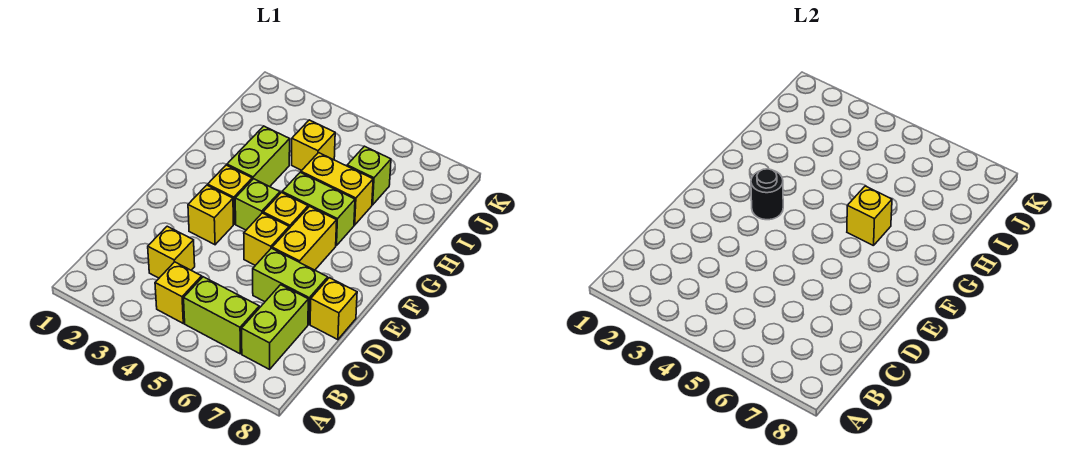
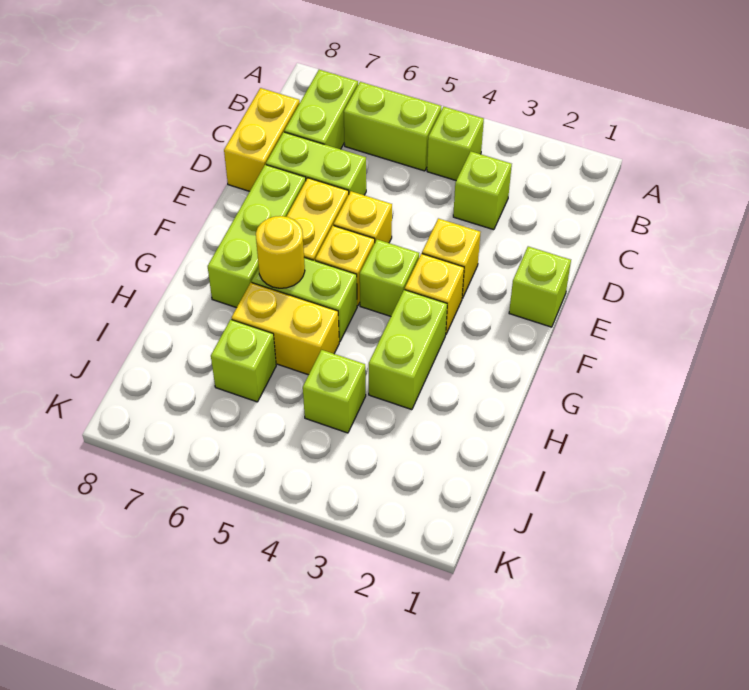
yellow brick B4 level 1 -> lime brick B4 level 1
yellow brick C3 level 1 -> lime brick C3 level 1
yellow brick D8 level 1 -> yellow brick C8:D8 level 1
none -> lime brick E1 level 1
none -> lime brick E7:G7 level 1
black round brick F3 level 2 -> none
yellow brick G6 level 2 -> yellow round brick G6 level 2
yellow brick I4 level 1 -> lime brick I4 level 1

